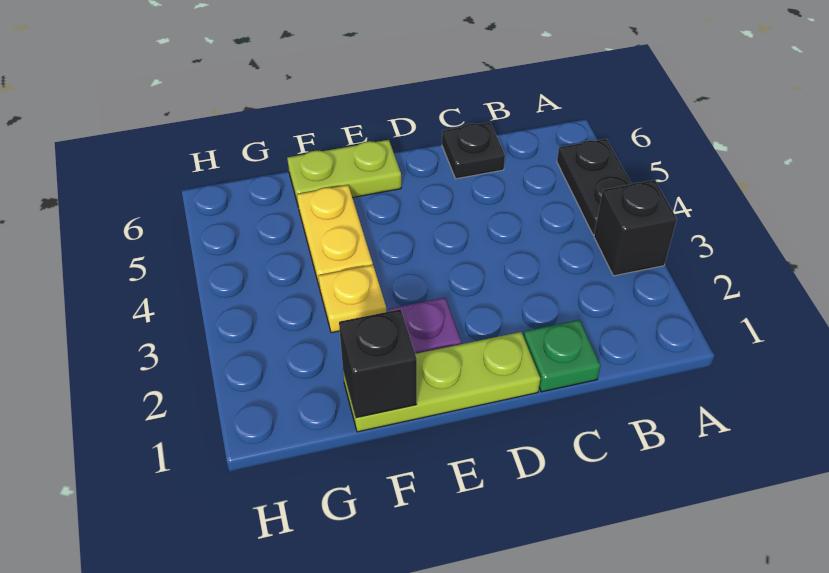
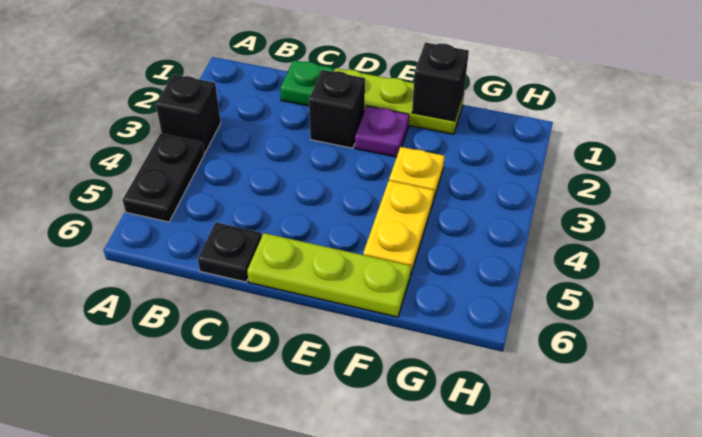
none -> black brick D2 level 1
lime plate E6:F6 level 1 -> lime plate D6:F6 level 1

